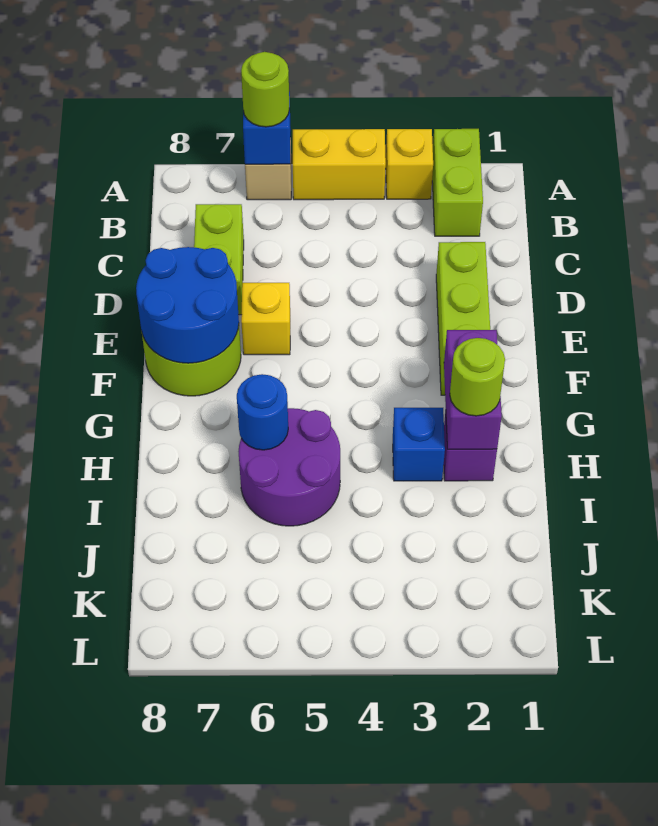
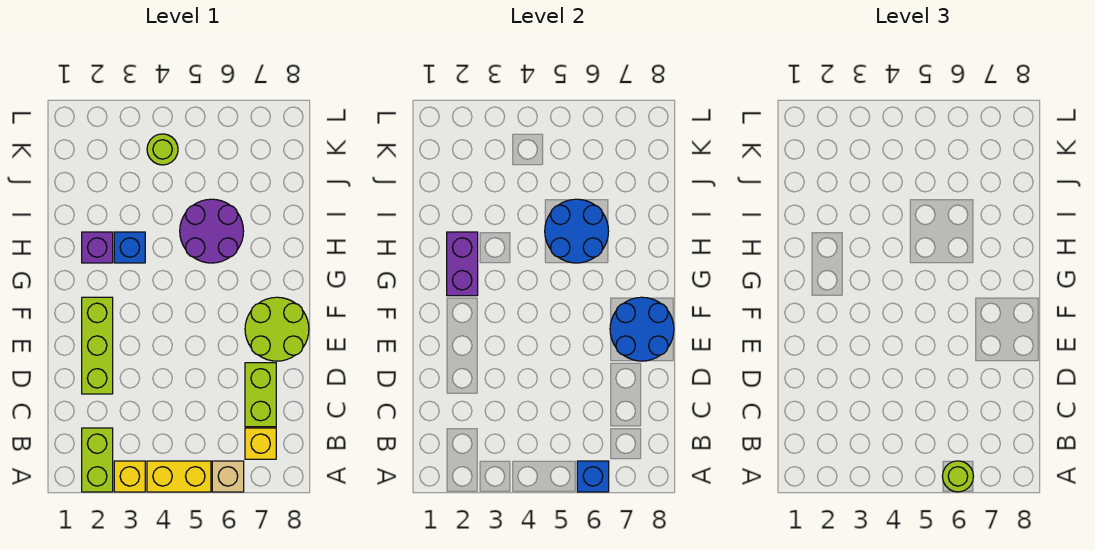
yellow brick E6 level 1 -> yellow brick B7 level 1
lime round brick H2 level 3 -> lime round brick K4 level 1
blue round brick H6 level 2 -> blue round brick H5:I6 level 2

